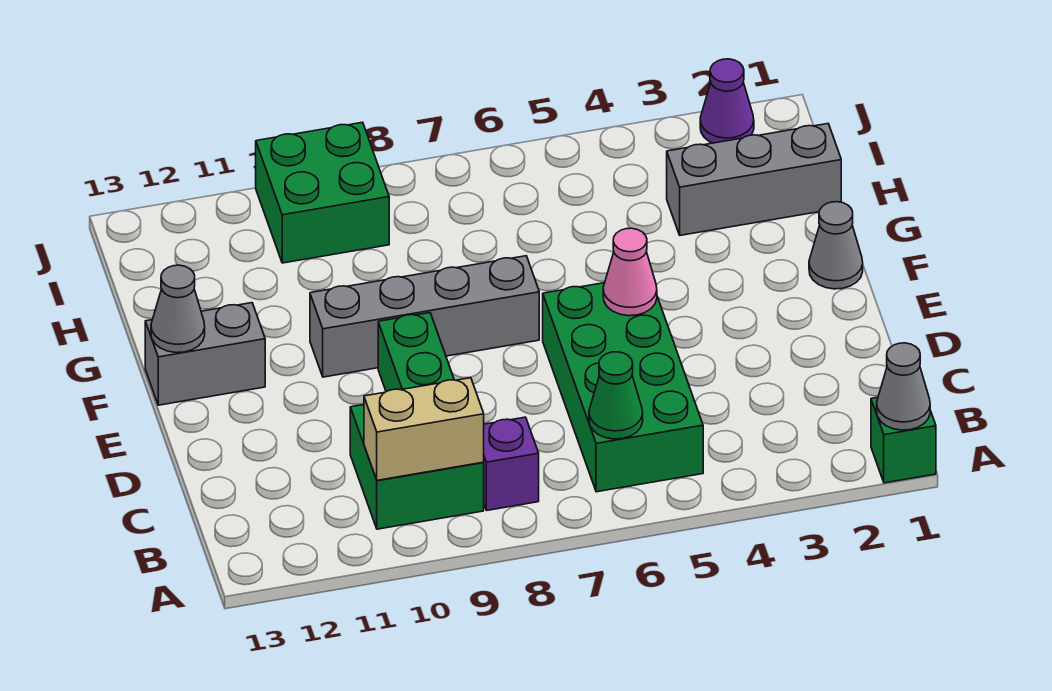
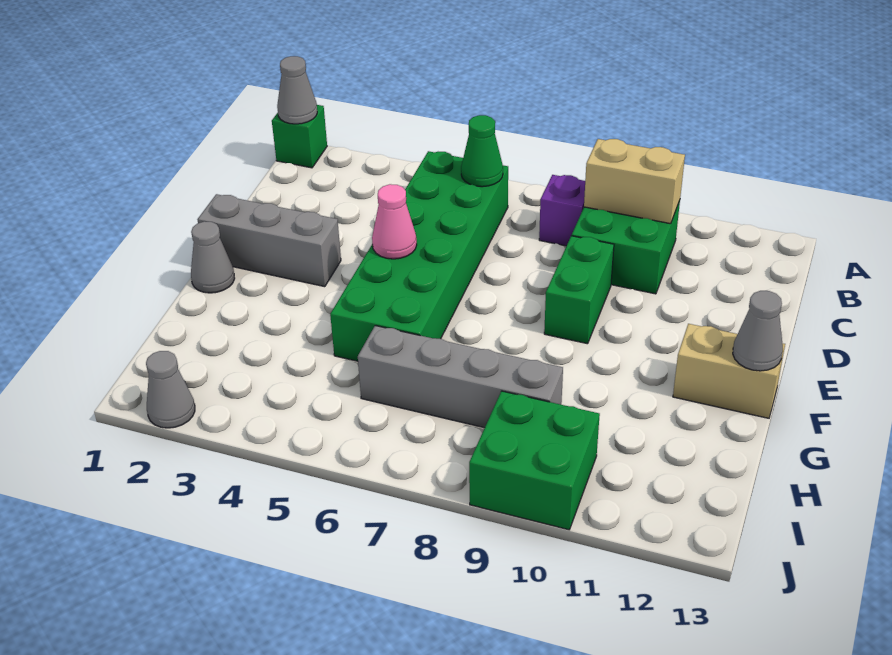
green brick B5:E6 level 1 -> green brick B5:G6 level 1
grey brick F7:F10 level 1 -> grey brick H6:H9 level 1
grey brick F12:F13 level 1 -> tan brick F12:F13 level 1
grey brick H1:H3 level 1 -> grey brick E1:E3 level 1
purple cone J2 level 1 -> grey cone J2 level 1

